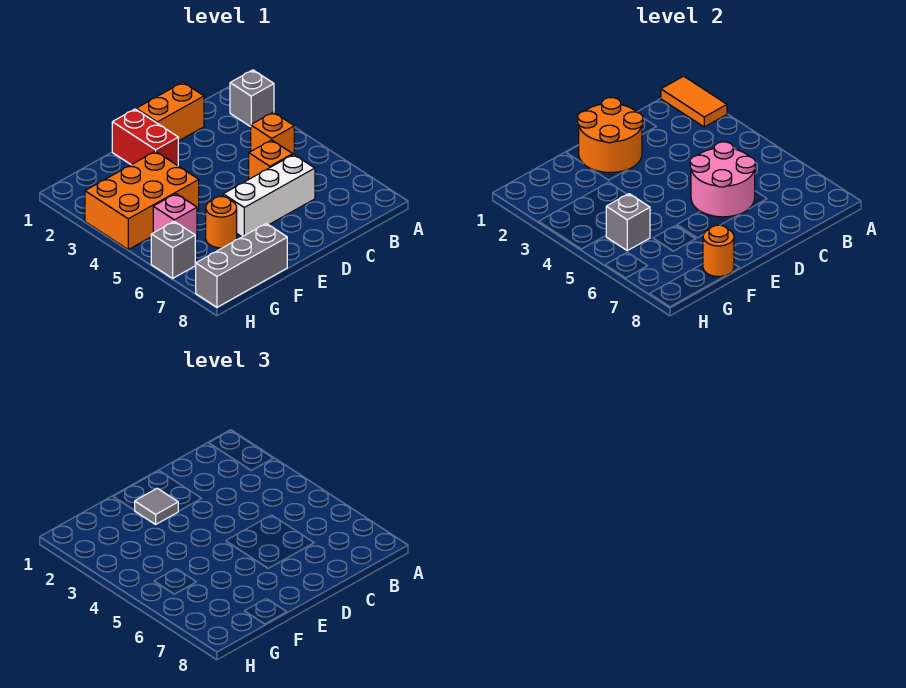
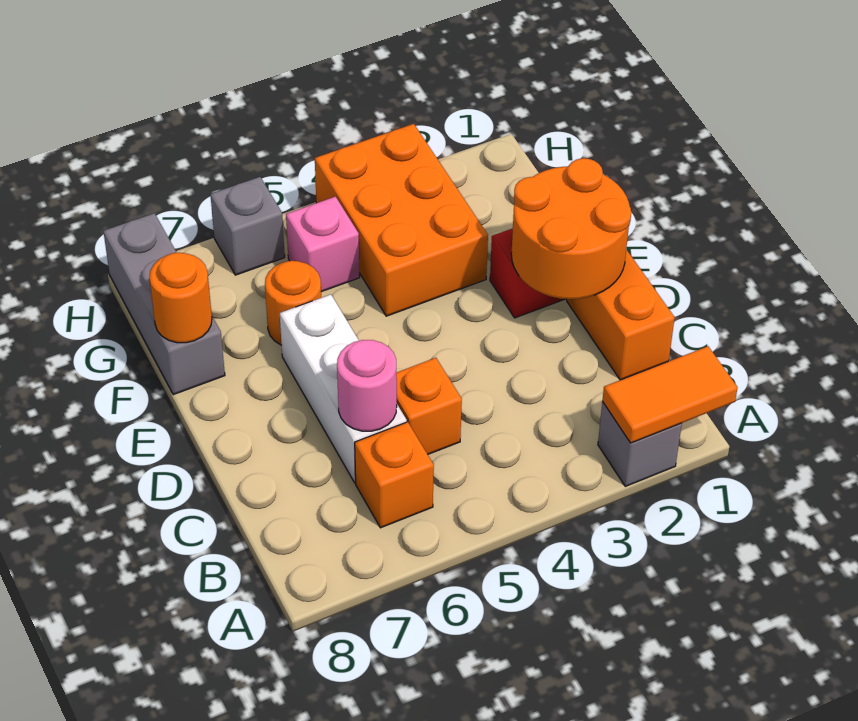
orange brick B4 level 1 -> orange brick B6 level 1
pink round brick C5:D6 level 2 -> pink round brick C6 level 2
grey tile E2 level 3 -> none
grey brick G5 level 2 -> none

